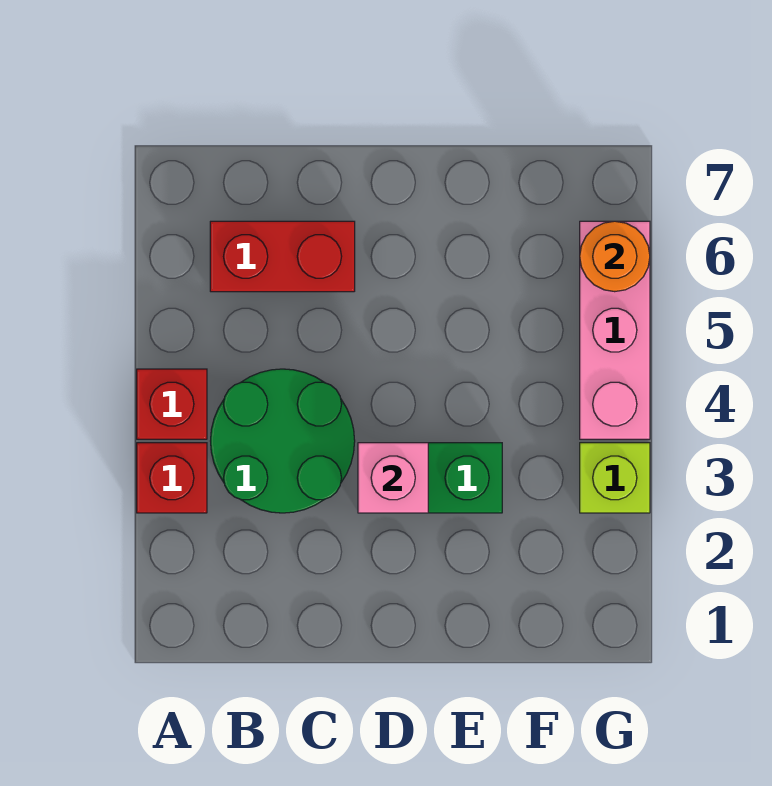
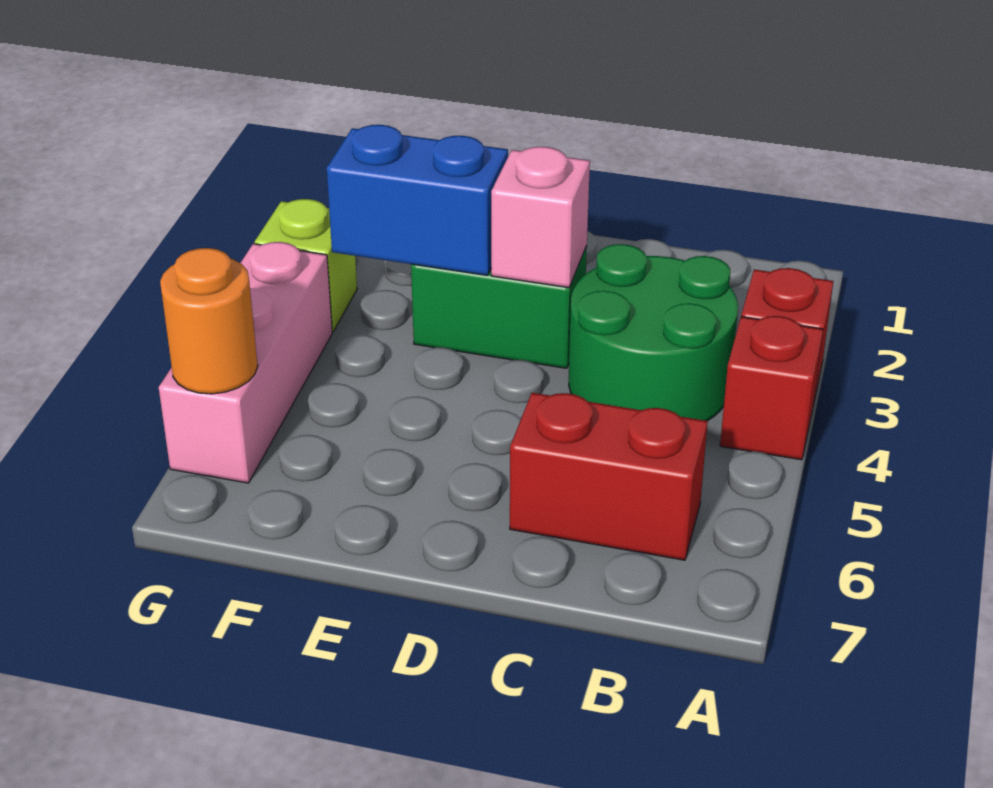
none -> blue brick E3:F3 level 2

